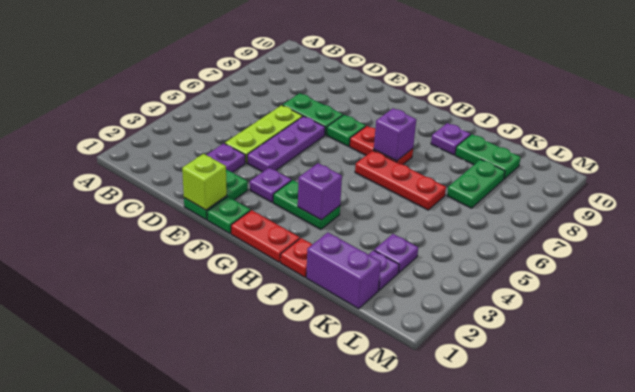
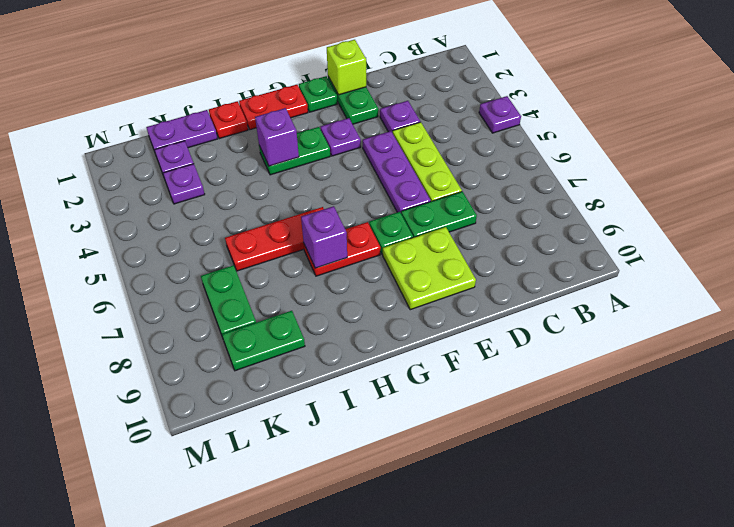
none -> lime plate E8:F9 level 1
purple plate I9 level 1 -> purple plate A4 level 1
purple brick J1:K1 level 1 -> purple plate J1:K1 level 1

